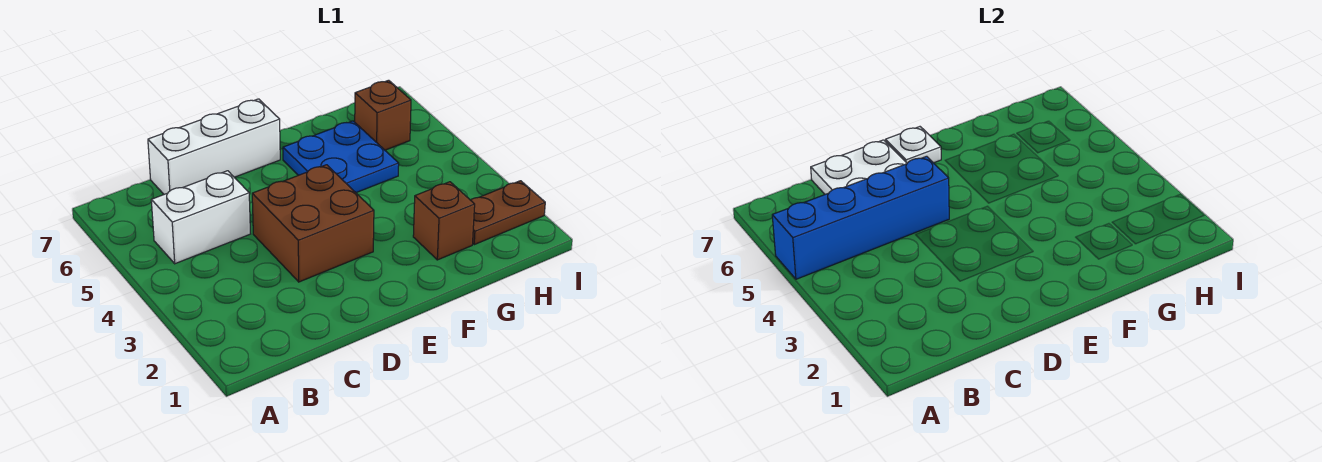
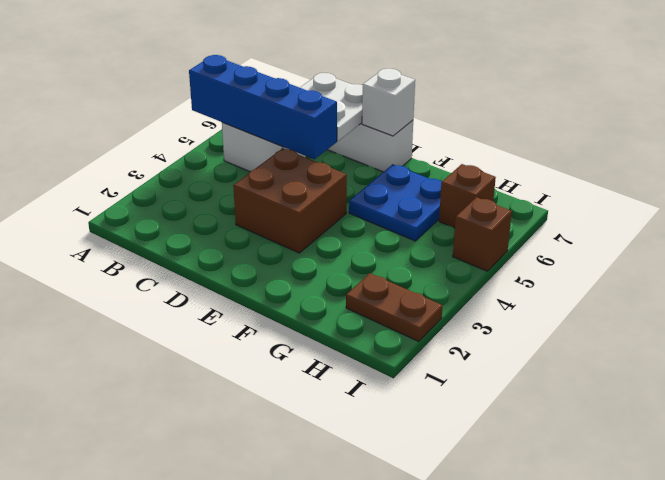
white plate E7 level 2 -> white brick E7 level 2
brown brick G2 level 1 -> brown brick I5 level 1

